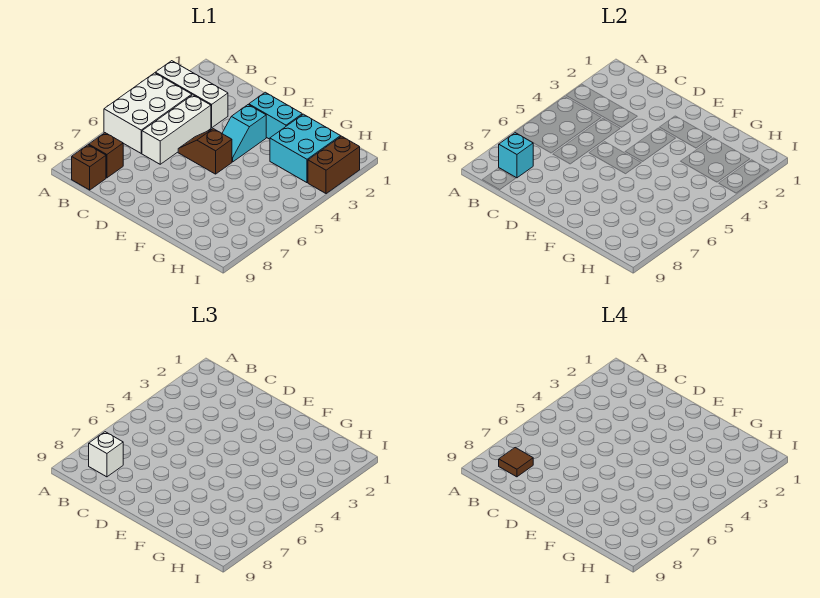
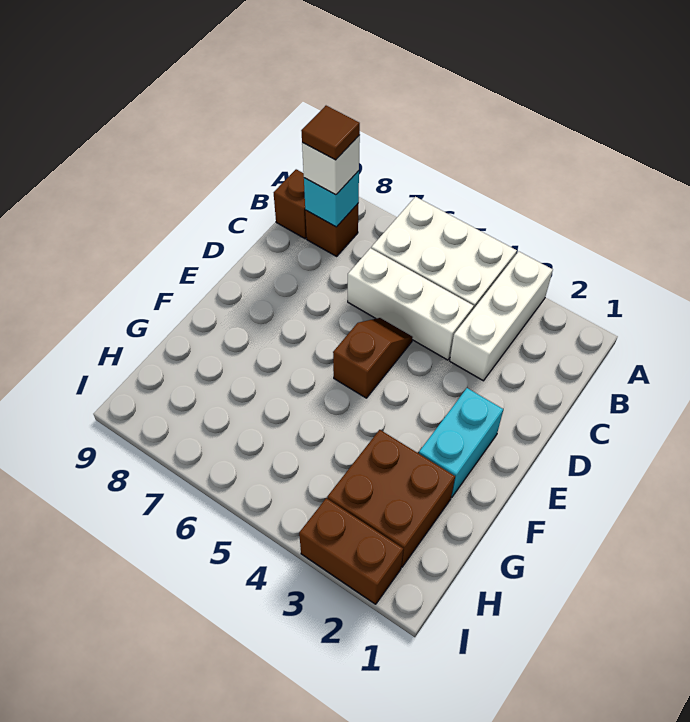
cyan slope E3:E4 level 1 top 3 -> none
cyan brick G2:H3 level 1 -> brown brick G2:H3 level 1

